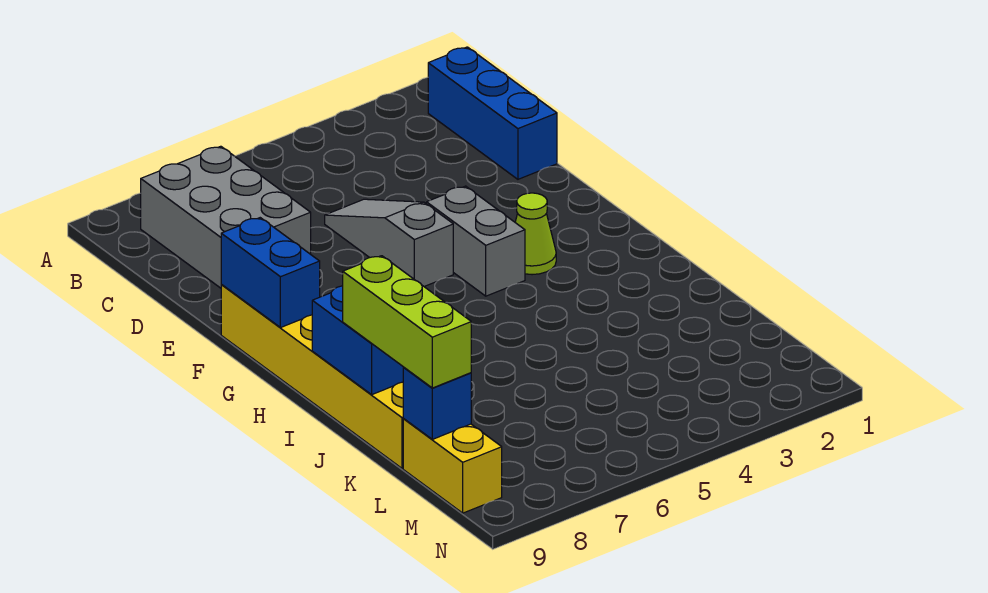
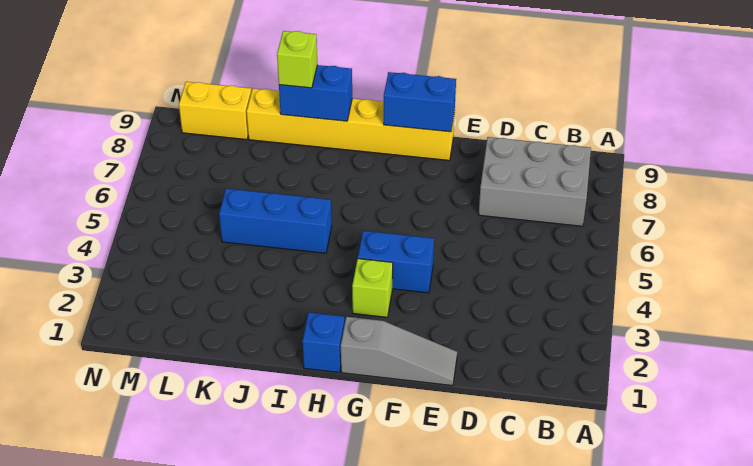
blue brick B1:D1 level 1 -> blue brick I5:K5 level 1
grey slope D5:F5 level 1 top F -> grey slope E1:G1 level 1 top G
grey brick F4:G4 level 1 -> blue brick F4:G4 level 1
lime cone G3 level 1 -> lime brick G3 level 1
lime brick J9:L9 level 3 -> lime brick J9 level 3
blue brick L9 level 2 -> blue brick H1 level 1

